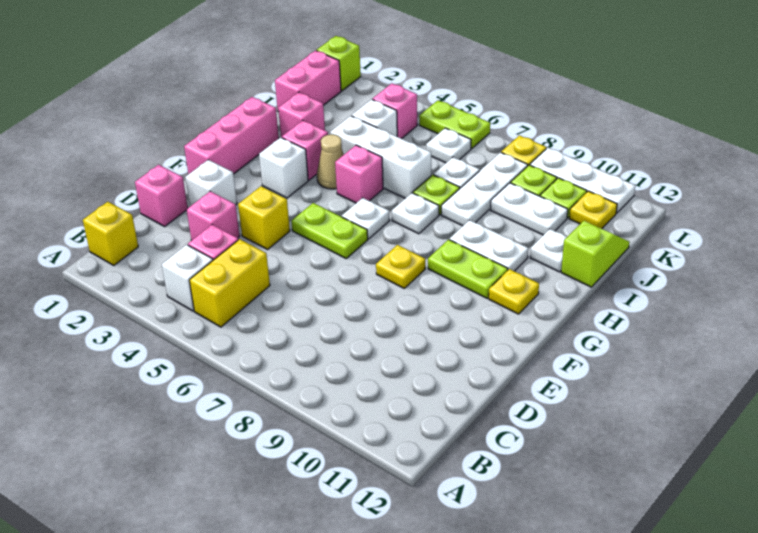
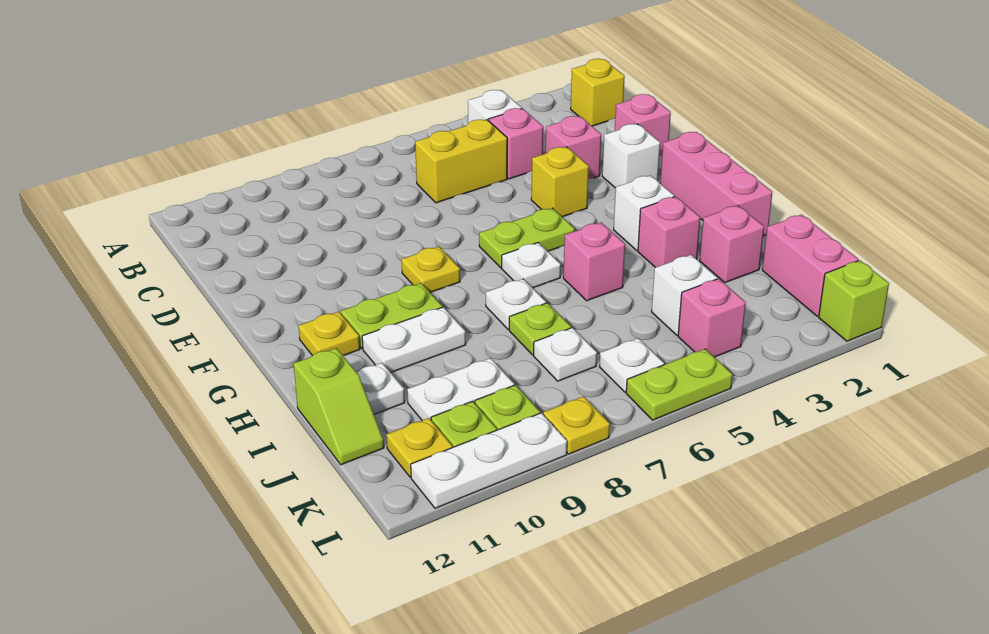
yellow brick B5:C5 level 1 -> yellow brick C5:C6 level 1
tan cone H4 level 1 -> none
white brick I4:I6 level 1 -> none
white plate I8:K8 level 1 -> none

